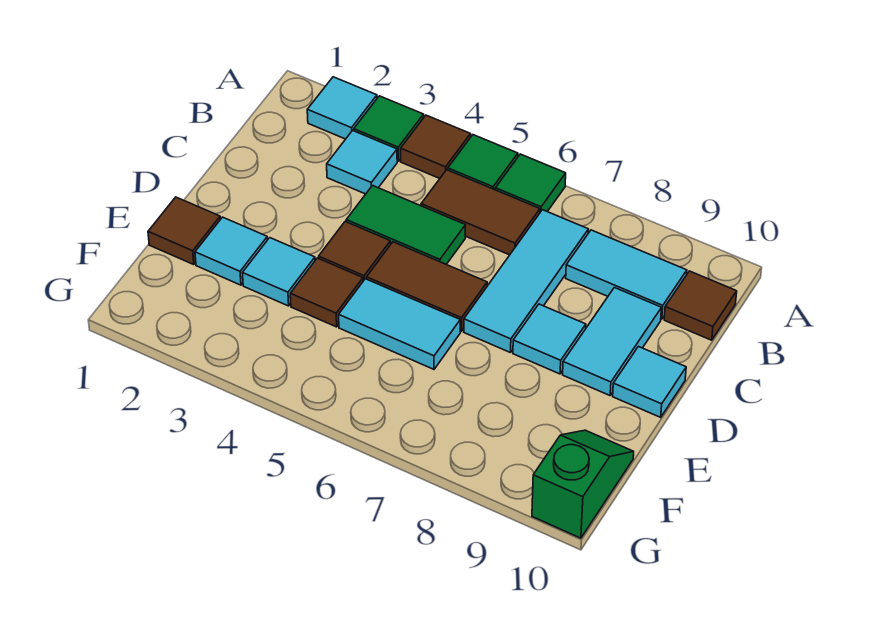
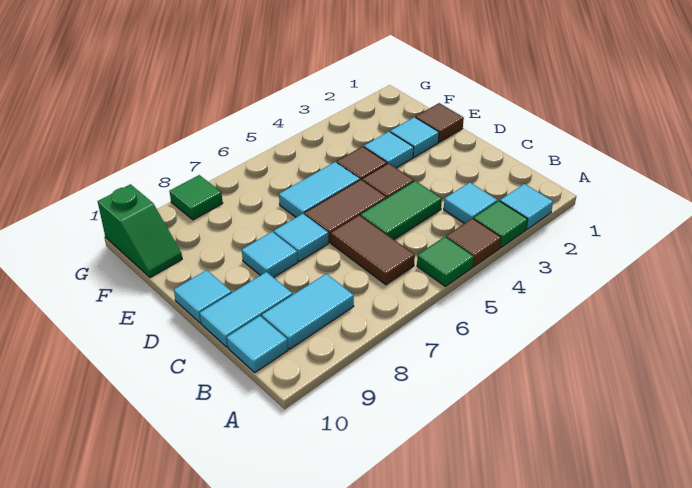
green tile A6 level 1 -> green tile G8 level 1
brown tile B5:B6 level 1 -> brown tile B6:C6 level 1
cyan tile B7:D7 level 1 -> cyan tile D7 level 1
brown tile B10 level 1 -> cyan tile B10 level 1
cyan tile C9:D9 level 1 -> cyan tile C9:C10 level 1

